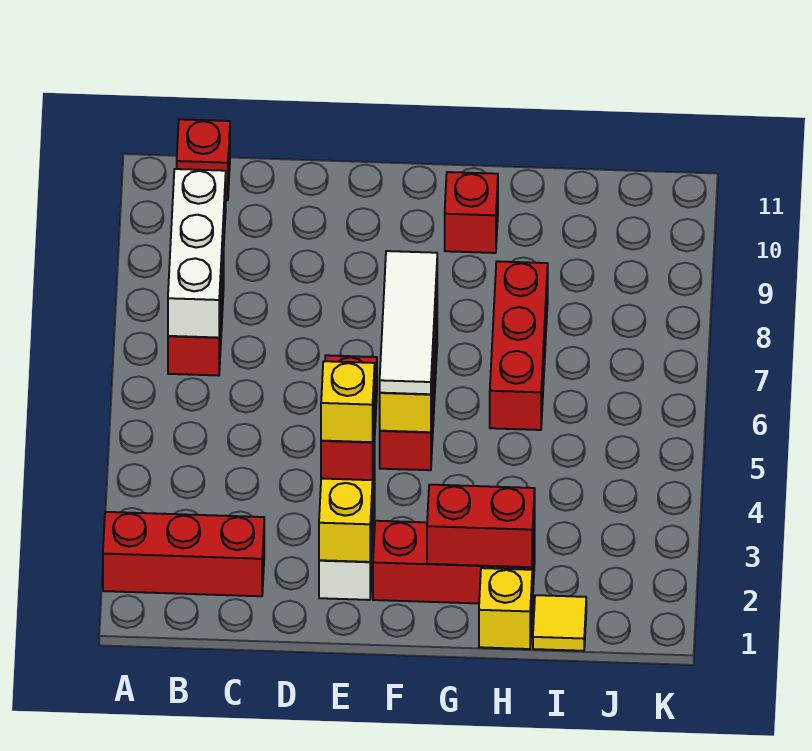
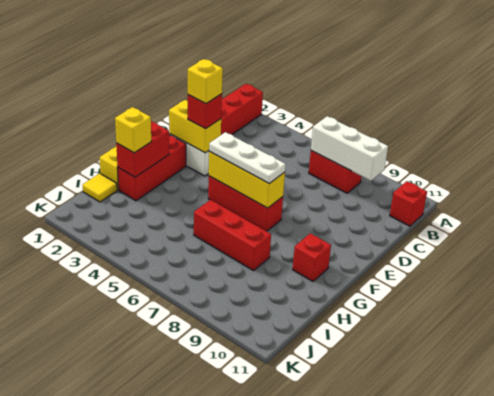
red brick E3:E4 level 3 -> red brick E3 level 3
white tile F5:F7 level 3 -> white plate F5:F7 level 3
none -> yellow brick H2 level 3

